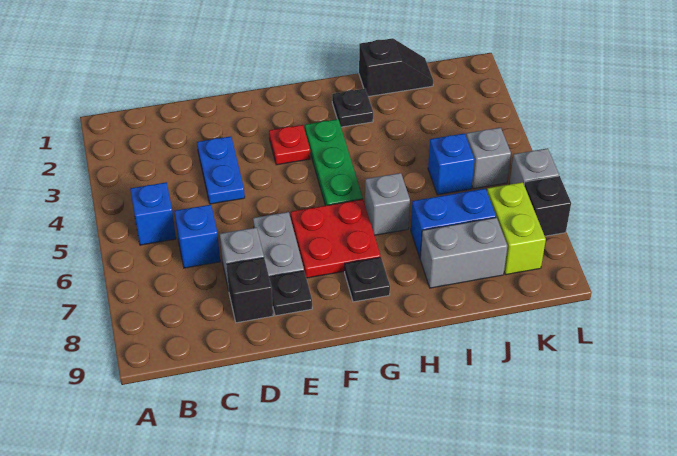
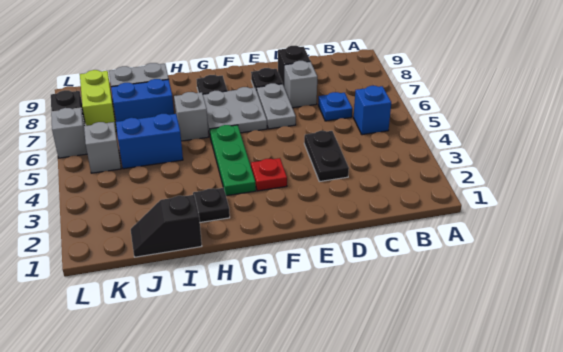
blue brick C6 level 1 -> blue plate C6 level 1
blue plate D3:D4 level 1 -> black plate D3:D4 level 1
red plate F6:G7 level 1 -> grey plate F6:G7 level 1
blue brick J5 level 1 -> blue brick I5:J5 level 1

